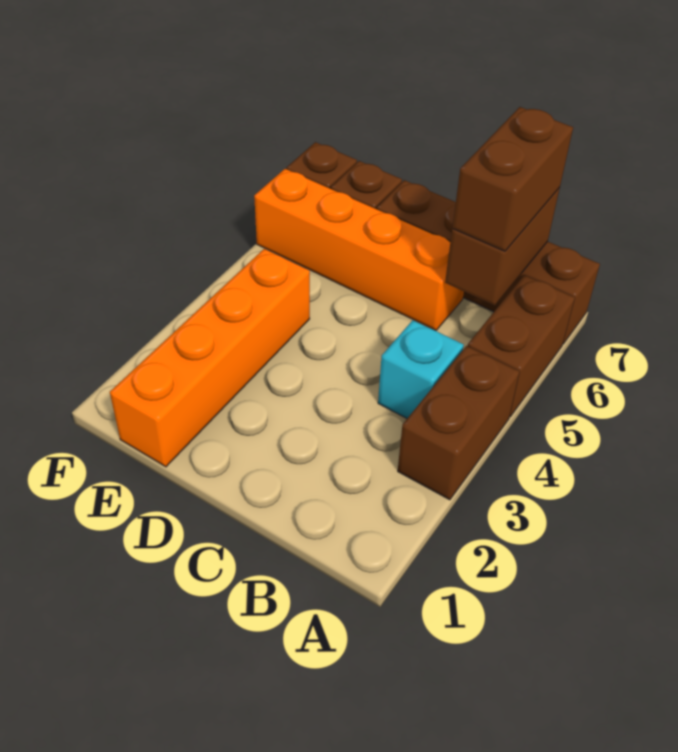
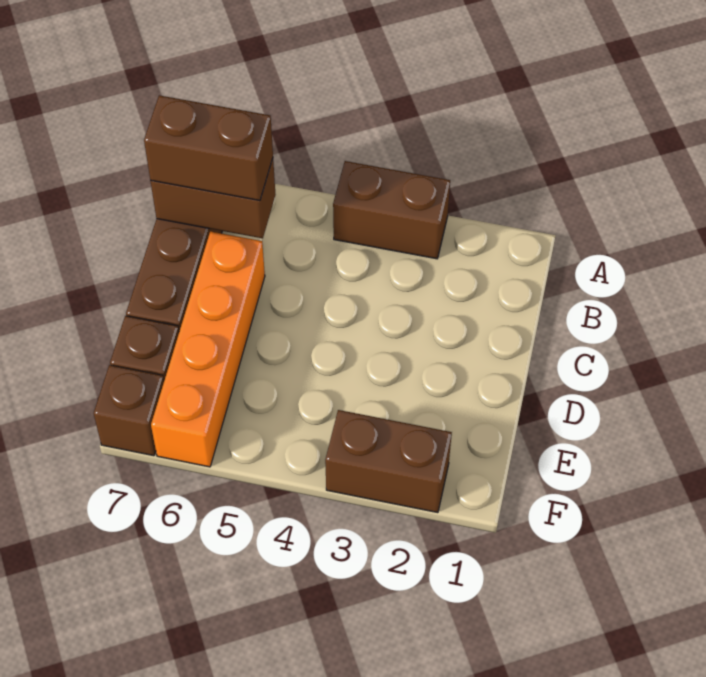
brown brick A5:A6 level 1 -> brown brick F2:F3 level 1
cyan brick B4 level 1 -> none
orange brick E1:E4 level 1 -> none

